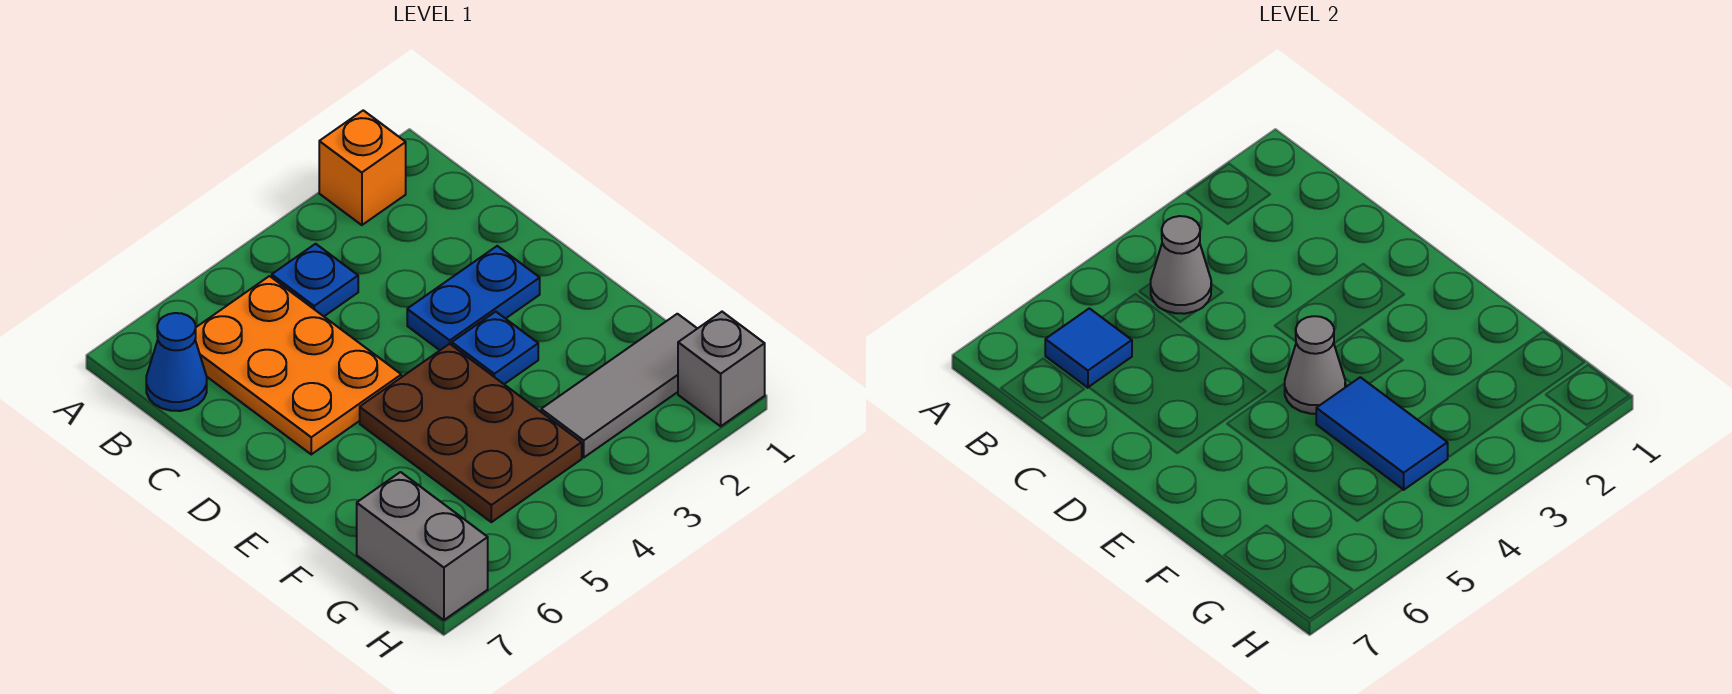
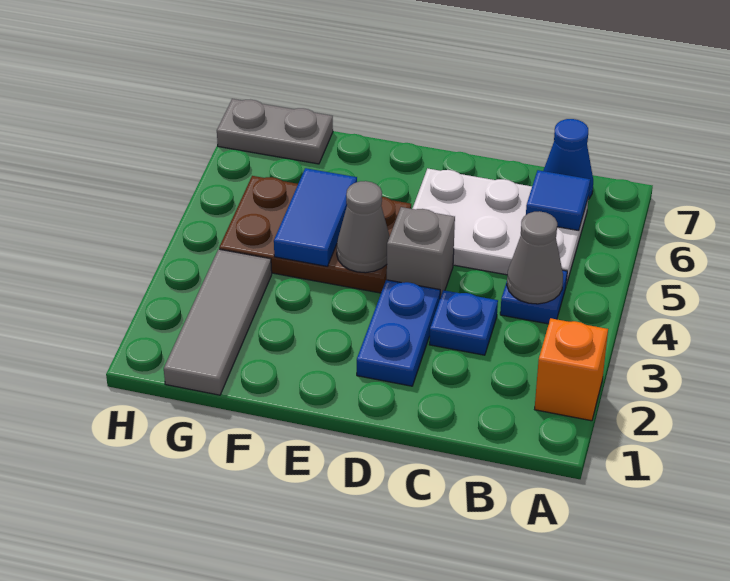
orange plate B5:D6 level 1 -> white plate B5:D6 level 1
blue plate E3 level 1 -> blue plate C3 level 1
blue tile F4:G4 level 2 -> blue tile F4:F5 level 2
grey brick G7:H7 level 1 -> grey plate G7:H7 level 1
grey brick H1 level 1 -> grey brick D4 level 1

